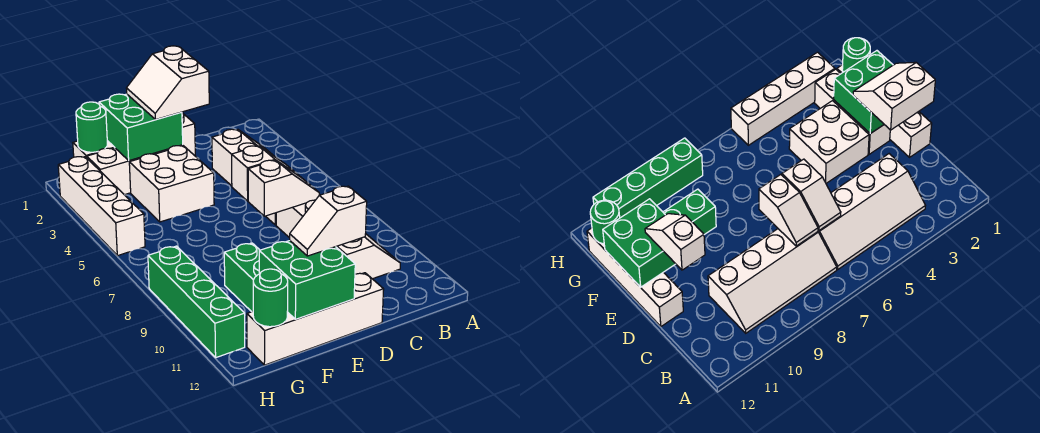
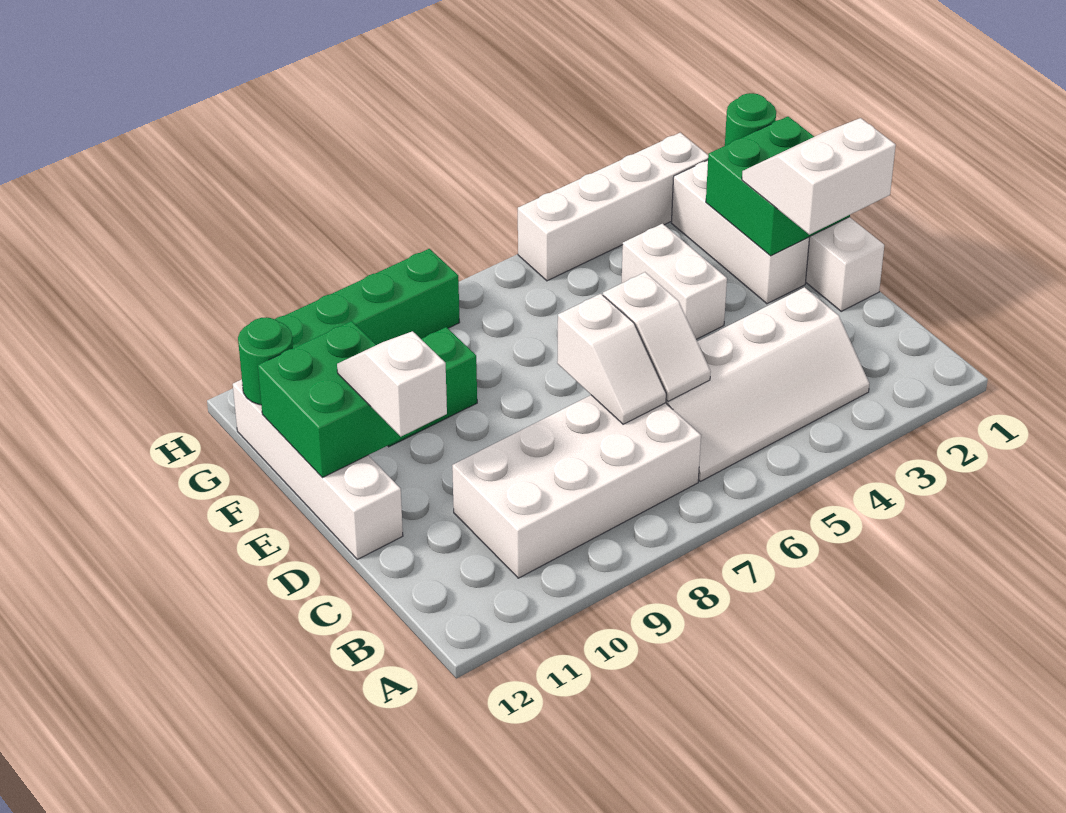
white slope B7:C10 level 1 top C -> white brick B7:C10 level 1
white brick E3:F4 level 1 -> white brick E4:F4 level 1

